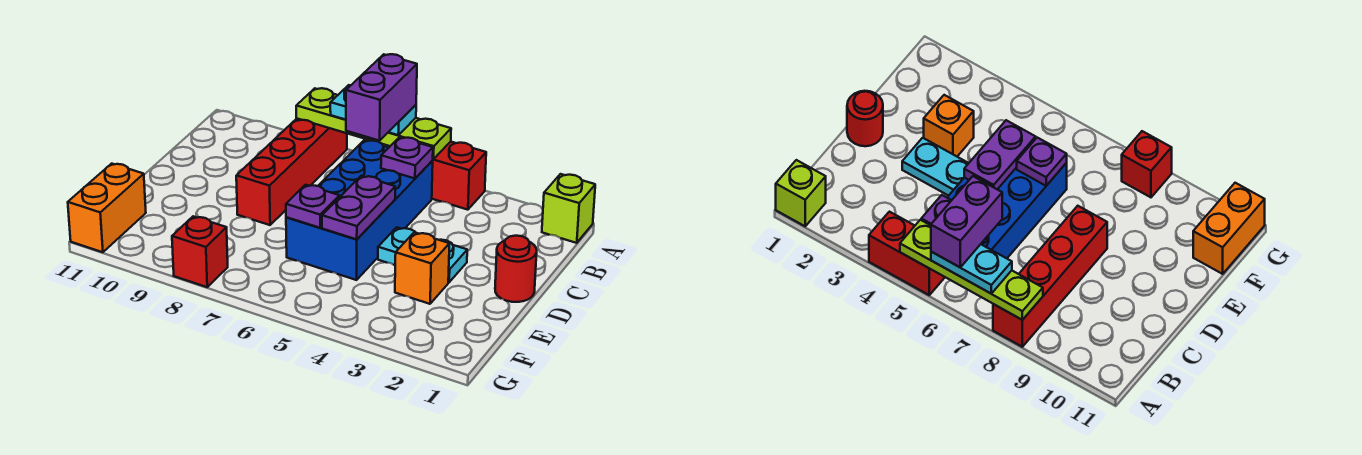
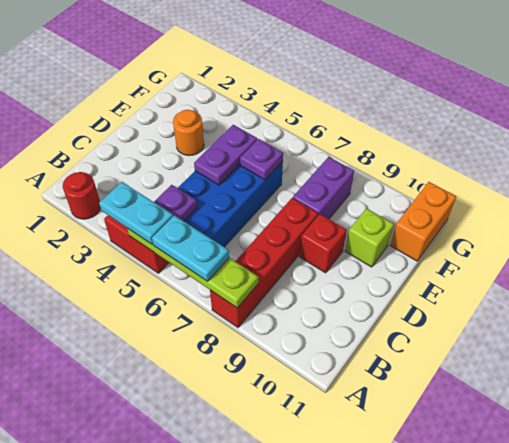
lime brick A1 level 1 -> lime brick E10 level 1
purple brick A6:B6 level 4 -> purple brick E8:F8 level 1
red round brick D1 level 1 -> red round brick A2 level 1
cyan plate D3:D4 level 1 -> cyan plate A4:A5 level 3
orange brick E3 level 1 -> orange round brick E3 level 1
red brick G8 level 1 -> red brick D9 level 1

